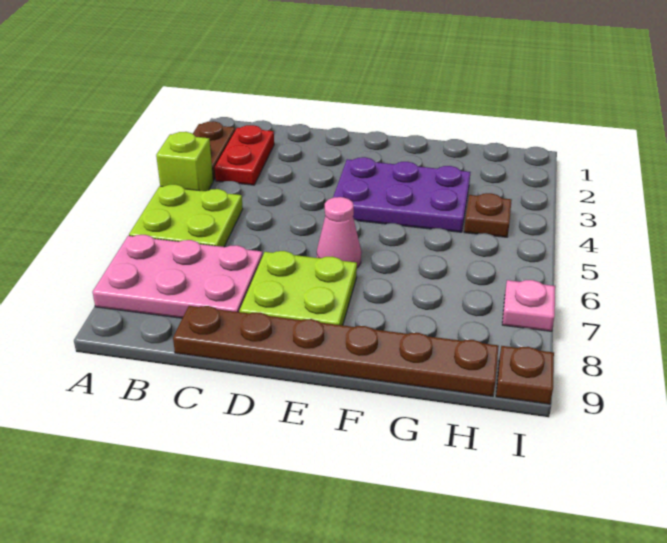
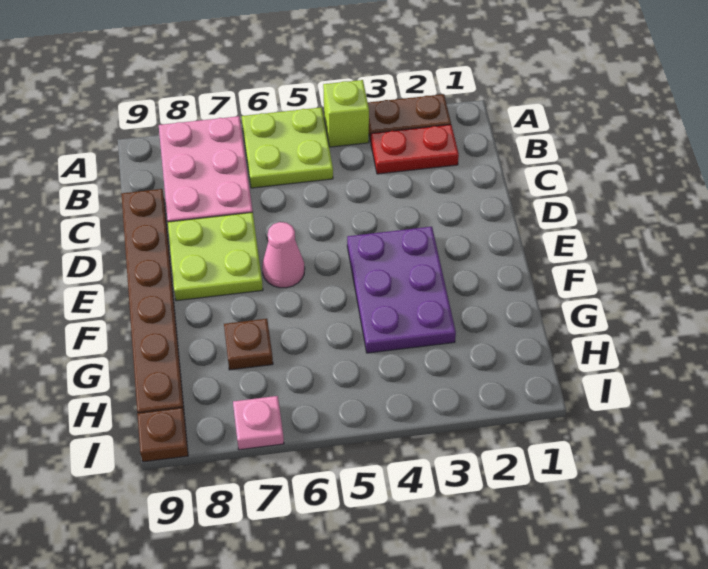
brown plate H4 level 1 -> brown plate G7 level 1

